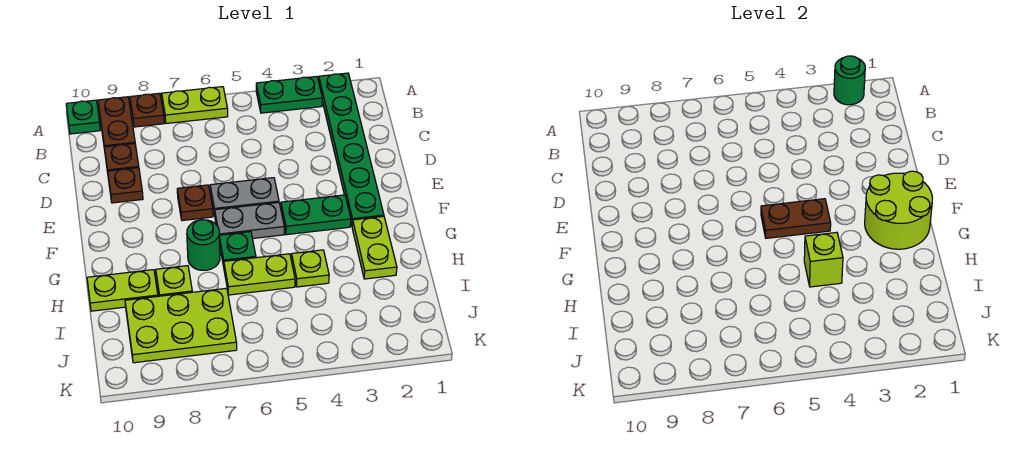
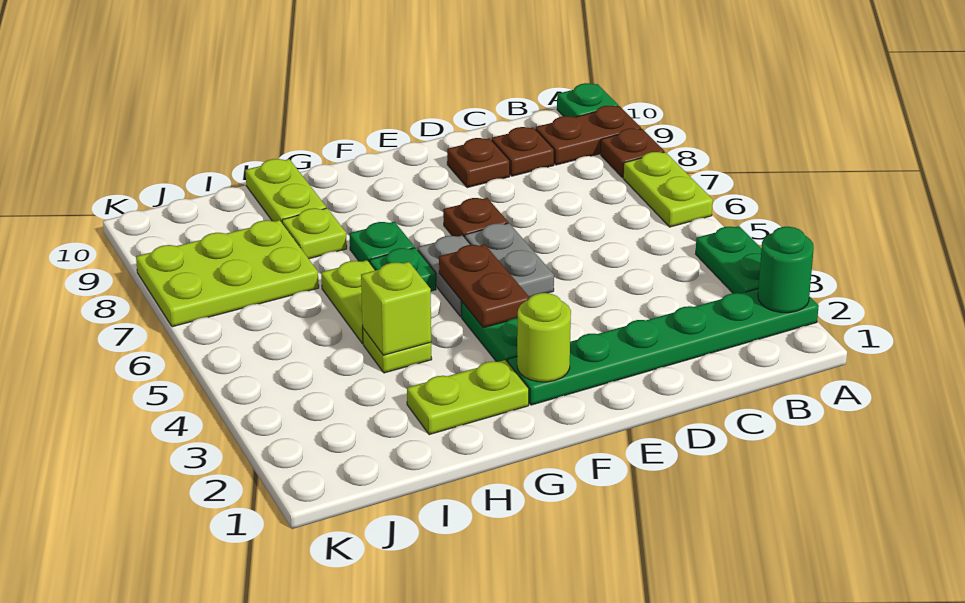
lime round brick F1:G2 level 2 -> lime round brick F2 level 2
green round brick G7 level 1 -> green plate G7 level 1
lime plate I7:J9 level 1 -> lime plate I7:K8 level 1

